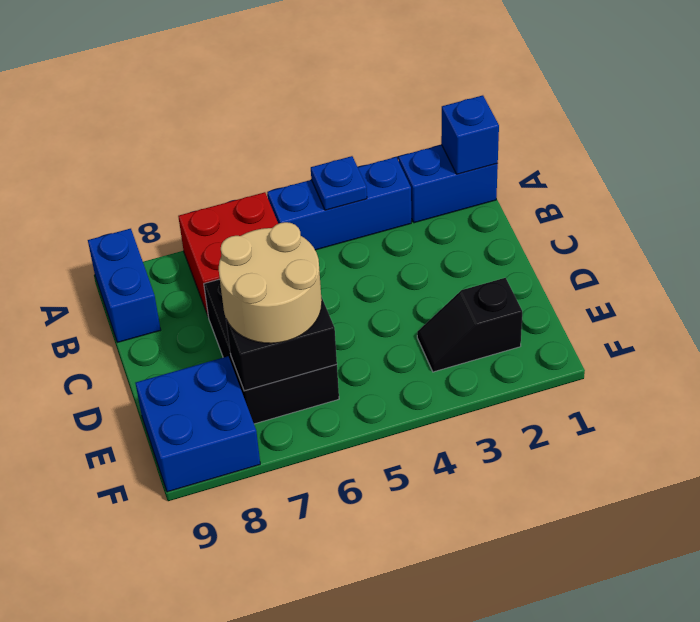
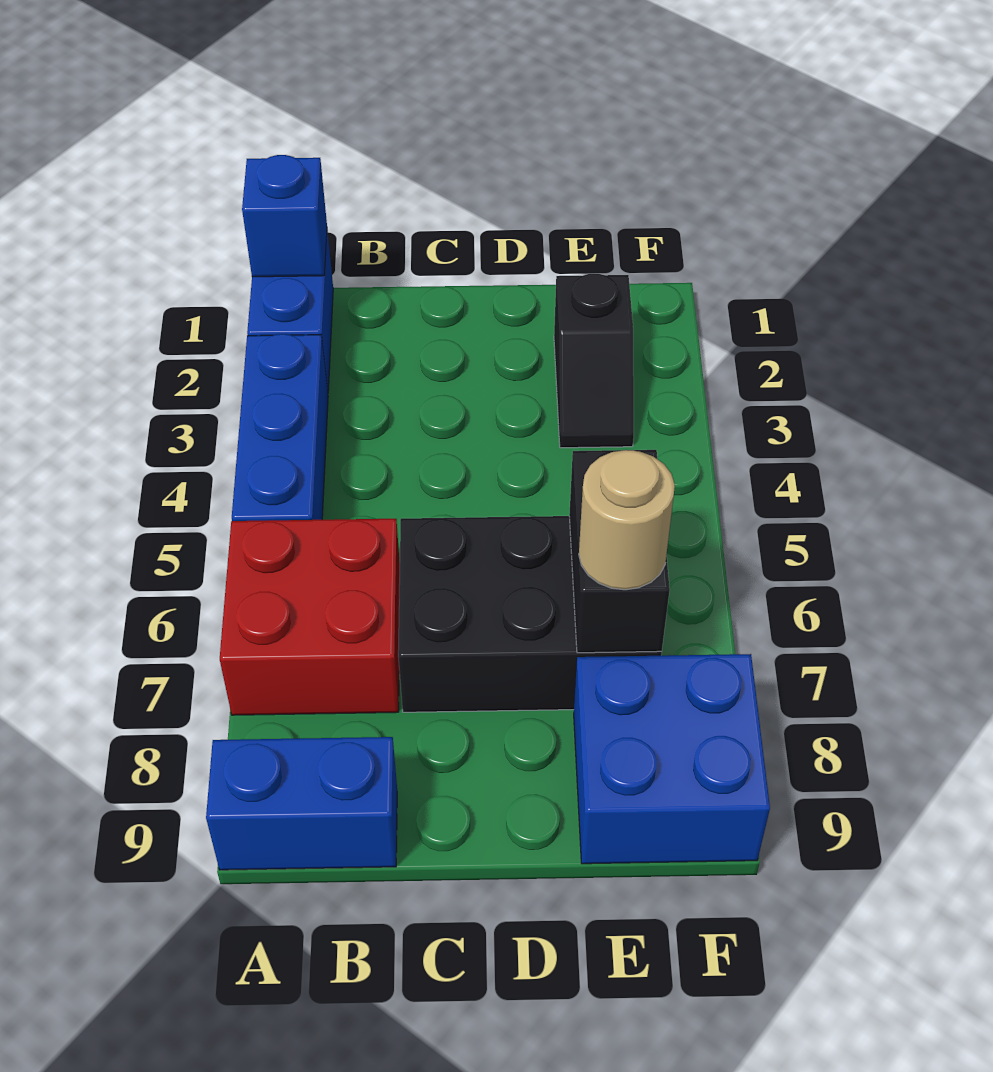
blue plate A4 level 2 -> none
tan round brick D6:E7 level 3 -> tan round brick E7 level 3

